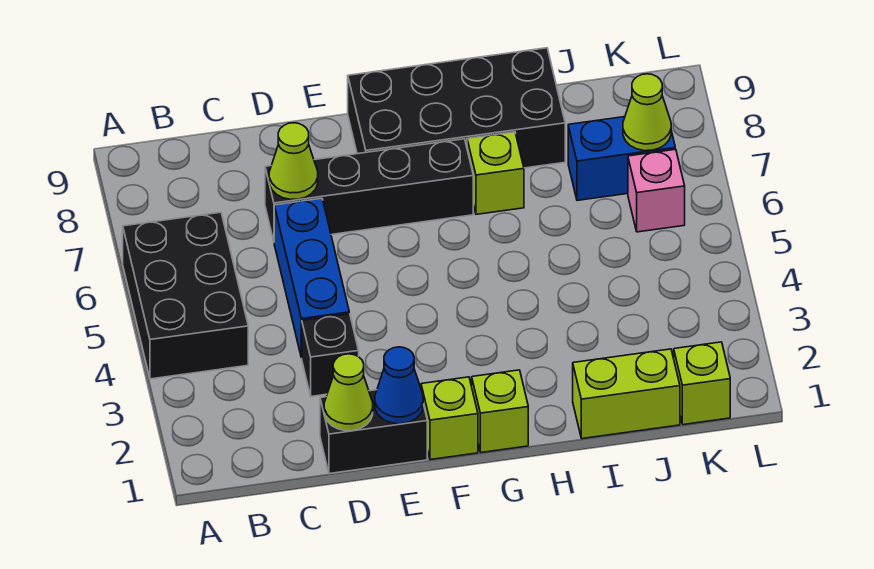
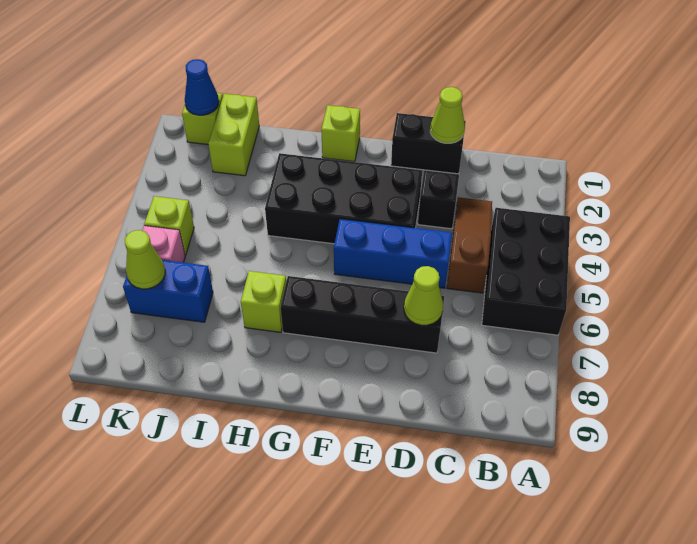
none -> brown slope C3:C5 level 1 top 5
blue brick D4:D6 level 1 -> blue brick D5:F5 level 1
blue cone E1 level 2 -> blue cone K1 level 2
lime brick F1 level 1 -> lime brick K5 level 1
black brick F8:I9 level 1 -> black brick E3:H4 level 1
lime brick I1:J1 level 1 -> lime brick J1:J2 level 1

